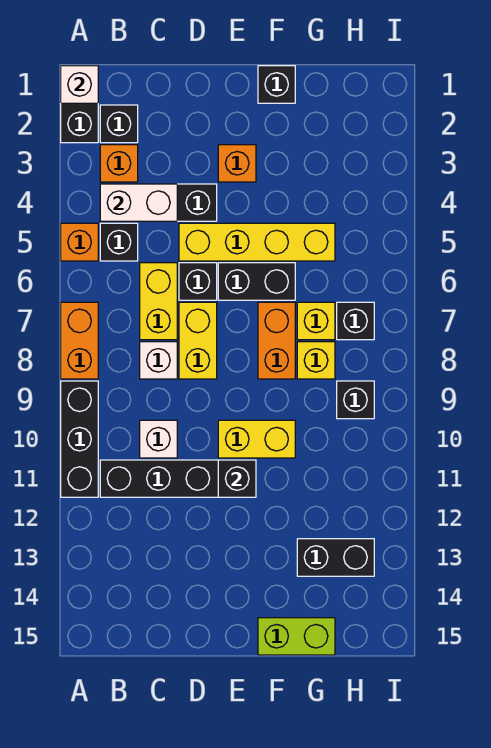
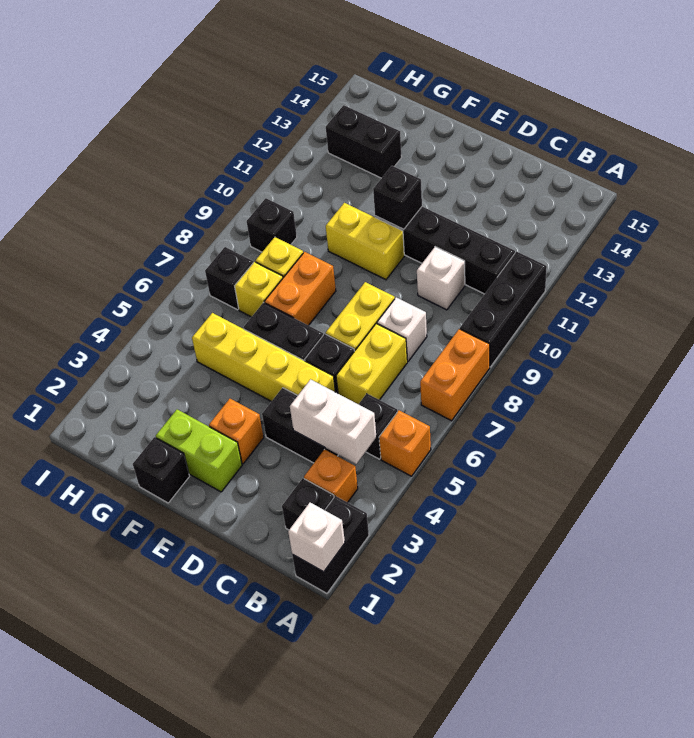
lime brick F15:G15 level 1 -> lime brick E2:F2 level 1

